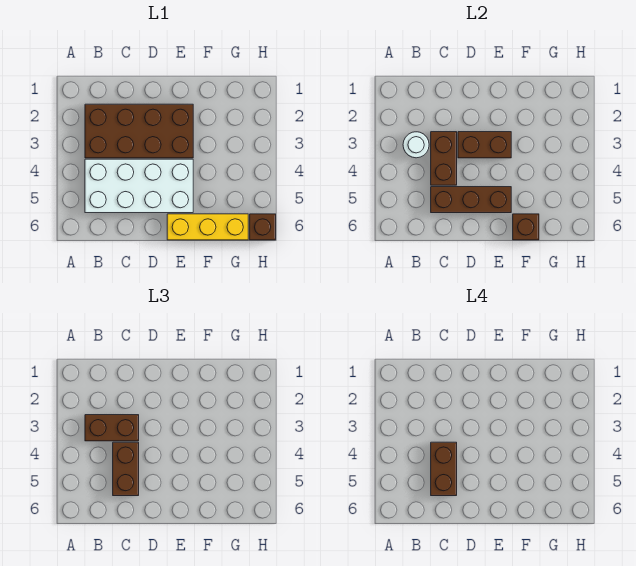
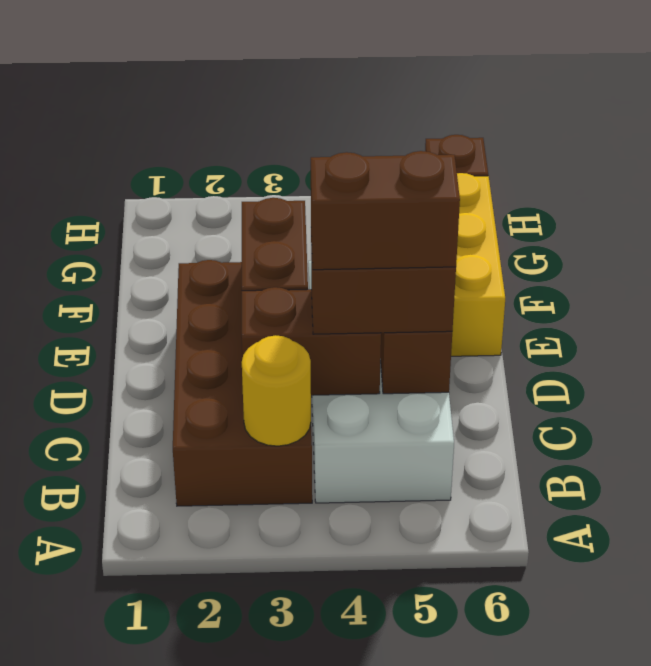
white round brick B3 level 2 -> yellow round brick B3 level 2
brown brick B3:C3 level 3 -> none
brown brick F6 level 2 -> none

